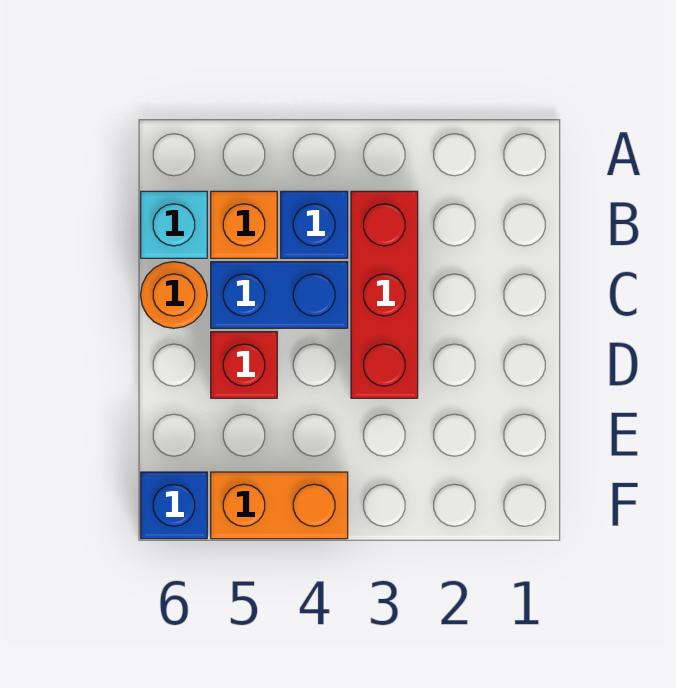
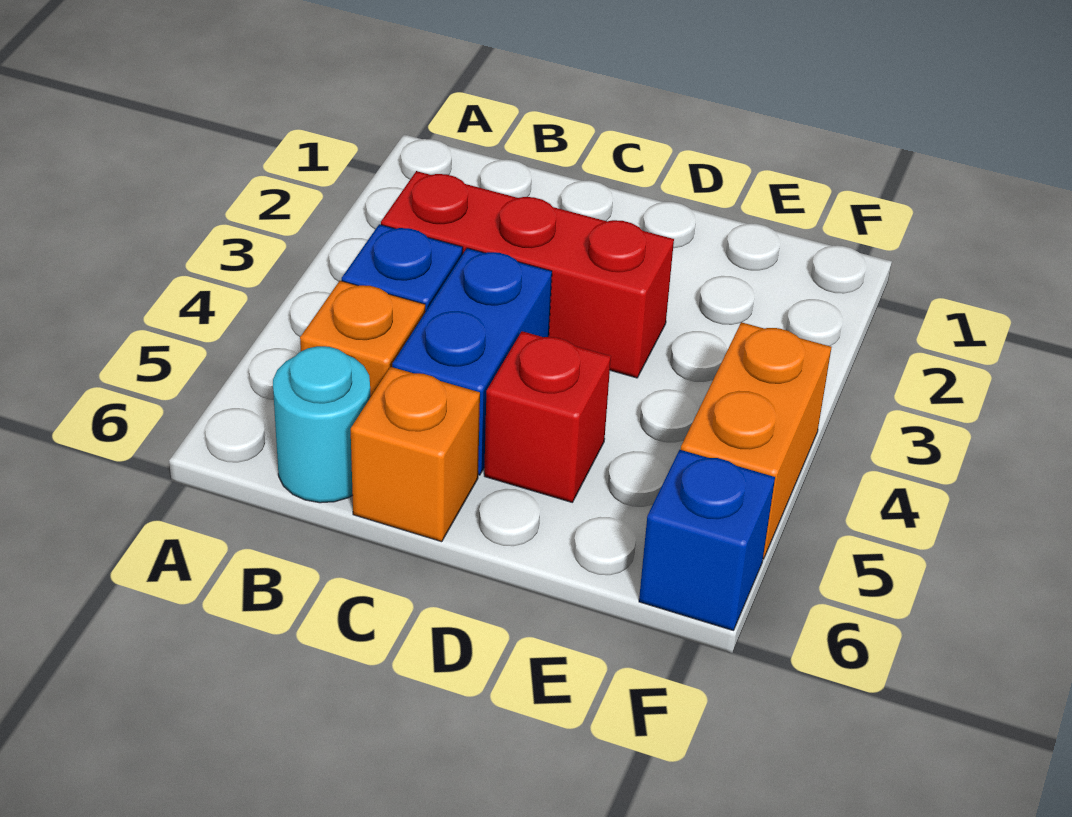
cyan brick B6 level 1 -> cyan round brick B6 level 1
orange round brick C6 level 1 -> orange brick C6 level 1

